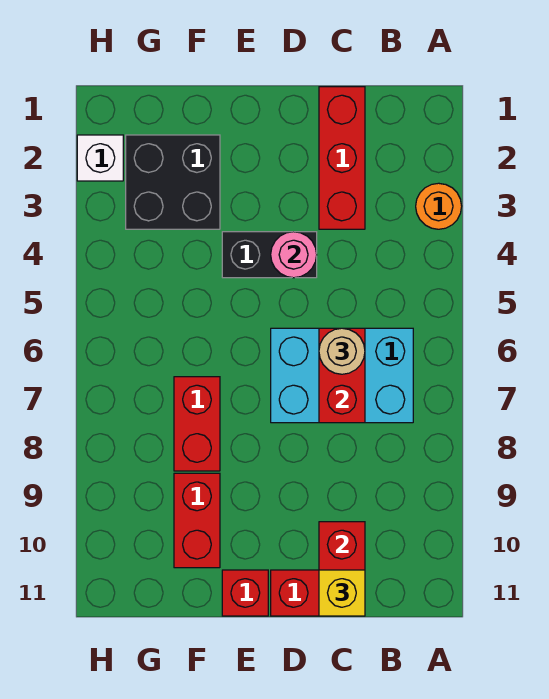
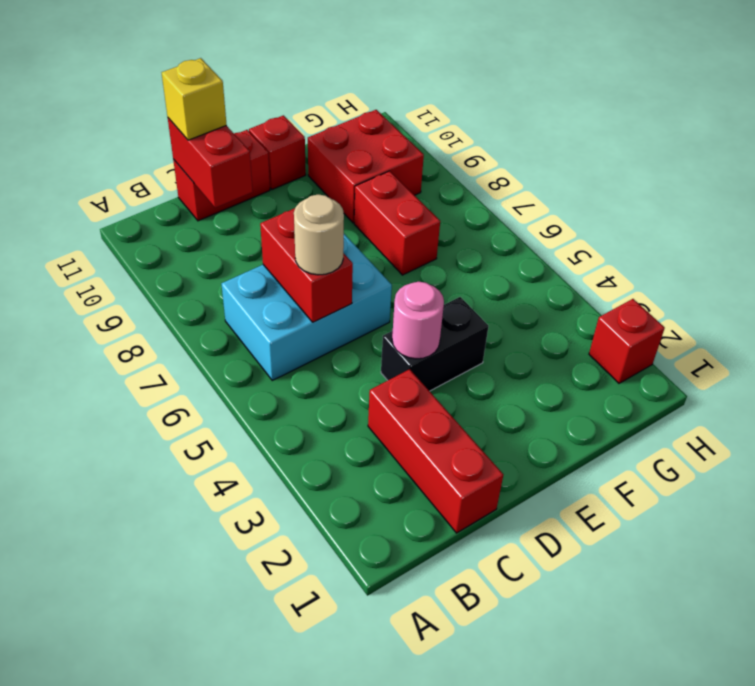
orange round brick A3 level 1 -> none
black brick F2:G3 level 1 -> none
red brick F9:F10 level 1 -> red brick F9:G10 level 1
white brick H2 level 1 -> red brick H2 level 1

